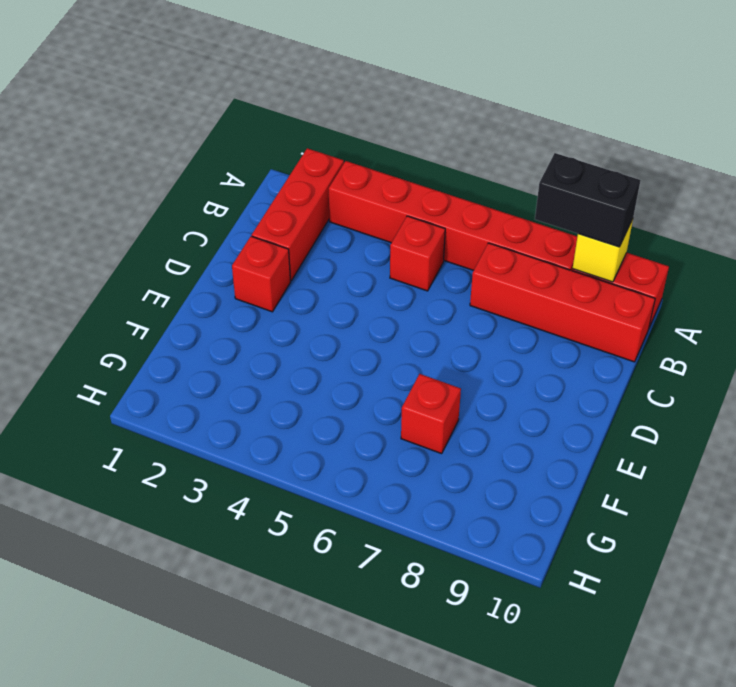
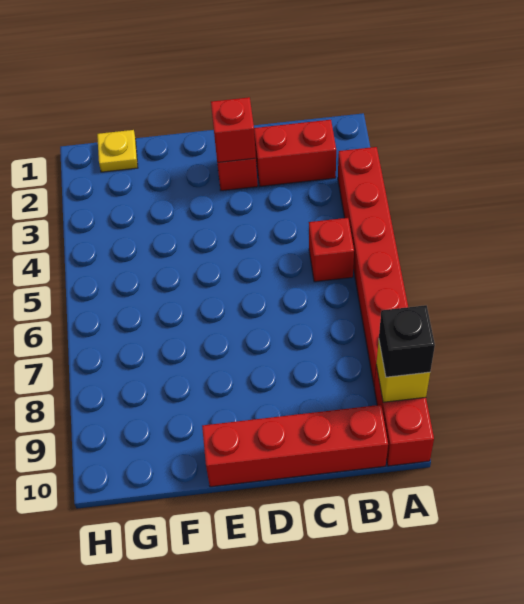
red brick A2:C2 level 1 -> red brick B2:C2 level 1
black brick A8:A9 level 3 -> black brick A9 level 3
red brick B7:B10 level 1 -> red brick B10:E10 level 1
red brick F7 level 1 -> red brick D2 level 2
none -> yellow plate G1 level 1

